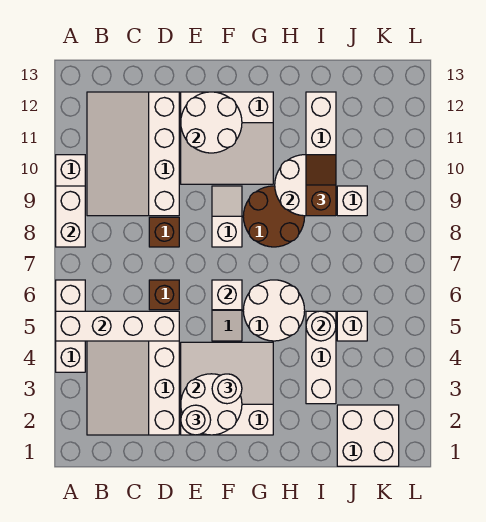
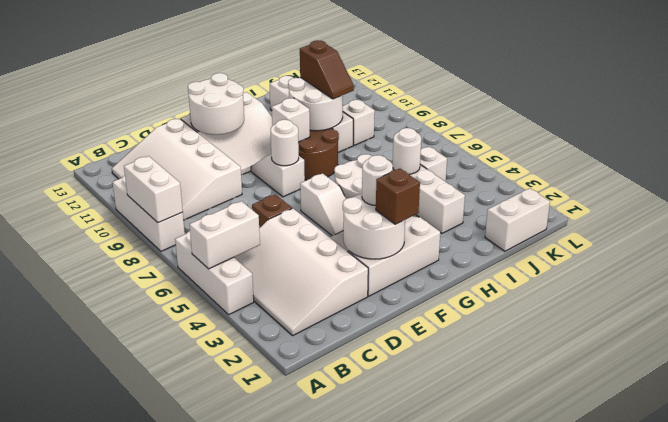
white brick A5:D5 level 2 -> white brick A5:B5 level 2
brown brick D8 level 1 -> brown brick F2 level 3
white round brick E2 level 3 -> white round brick F8 level 2
white brick F6 level 2 -> white brick G9 level 2
brown slope I9:I10 level 3 top 9 -> brown slope I9:I10 level 3 top 10
white brick J1:K2 level 1 -> white brick J1:K1 level 1

